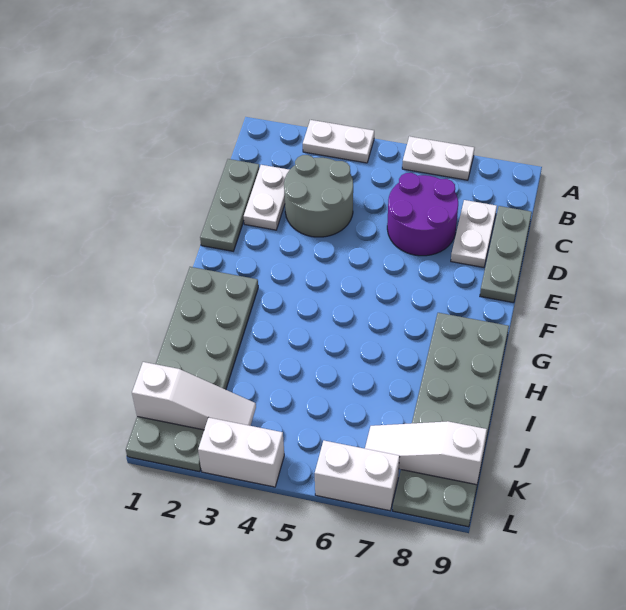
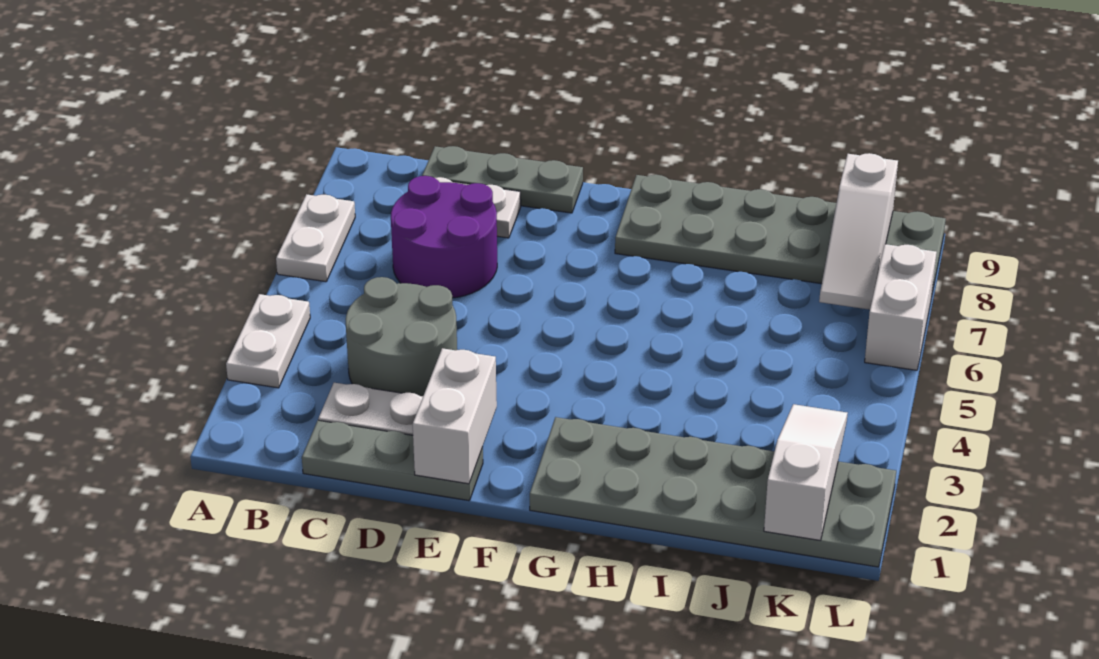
white brick L3:L4 level 1 -> white brick E1:E2 level 2

